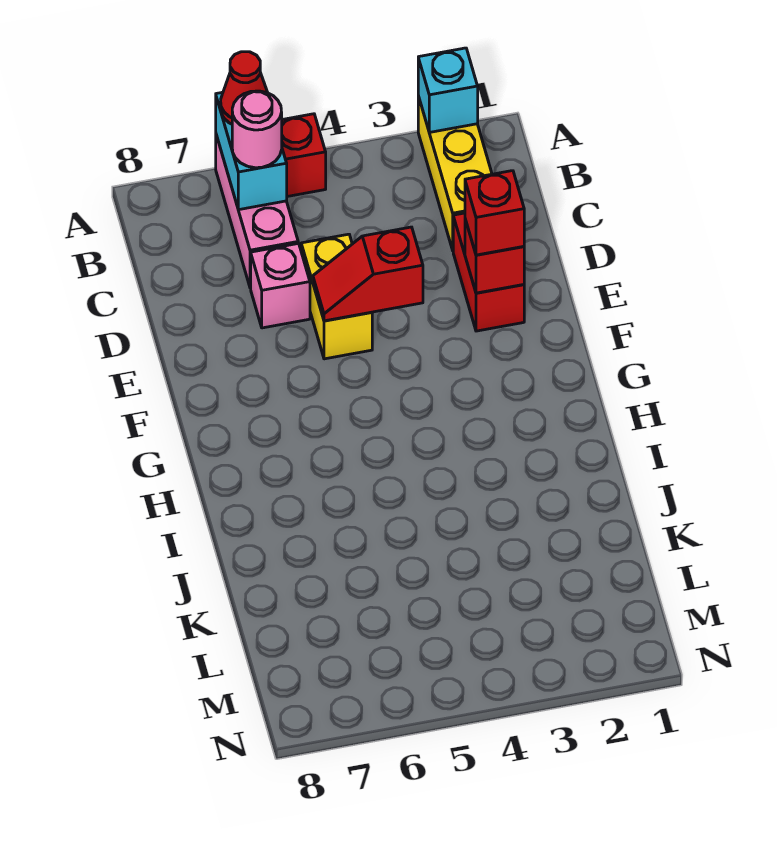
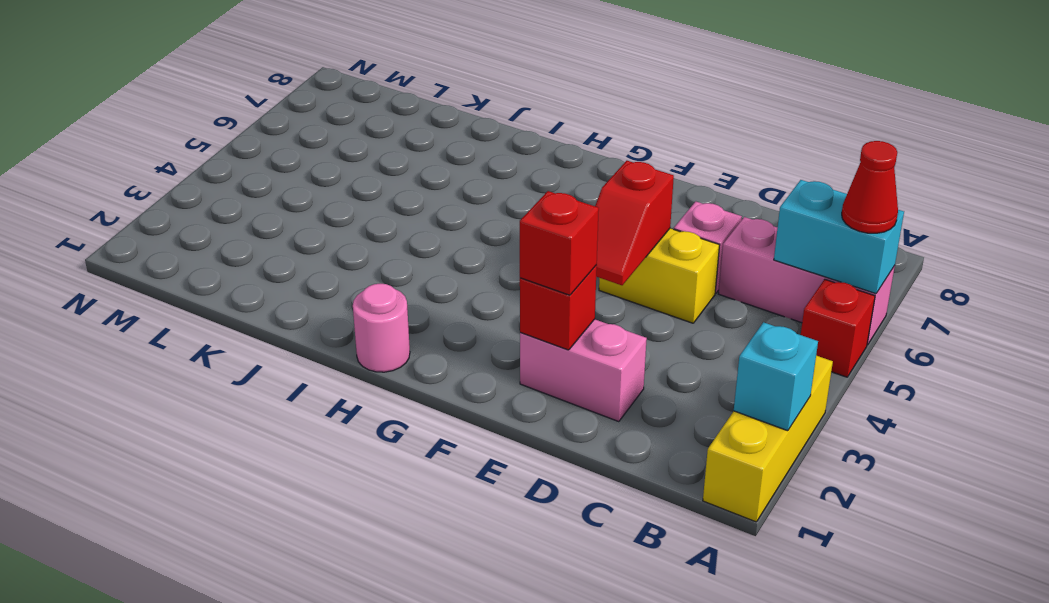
yellow brick A2:C2 level 1 -> yellow brick A1:A3 level 1
pink round brick B6 level 3 -> pink round brick H1 level 1
red brick D2:E2 level 1 -> pink brick D2:E2 level 1
red slope E4:E5 level 2 top 4 -> red slope E4:E5 level 2 top 5

